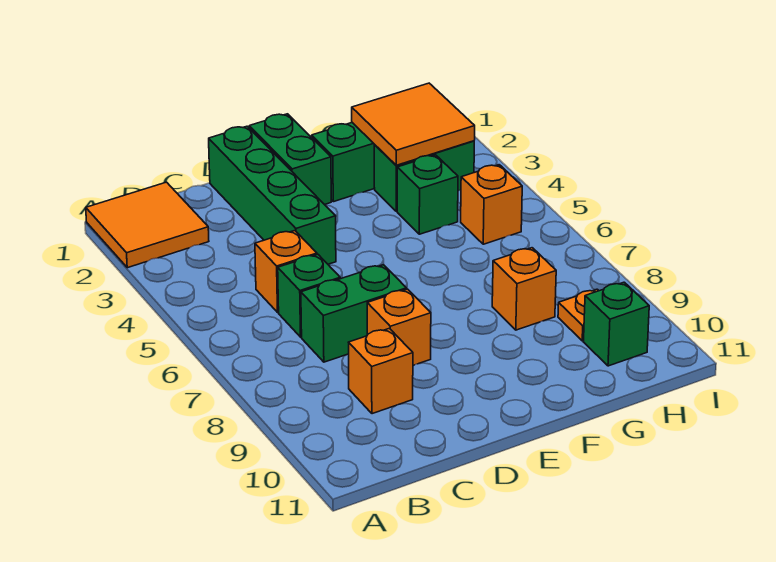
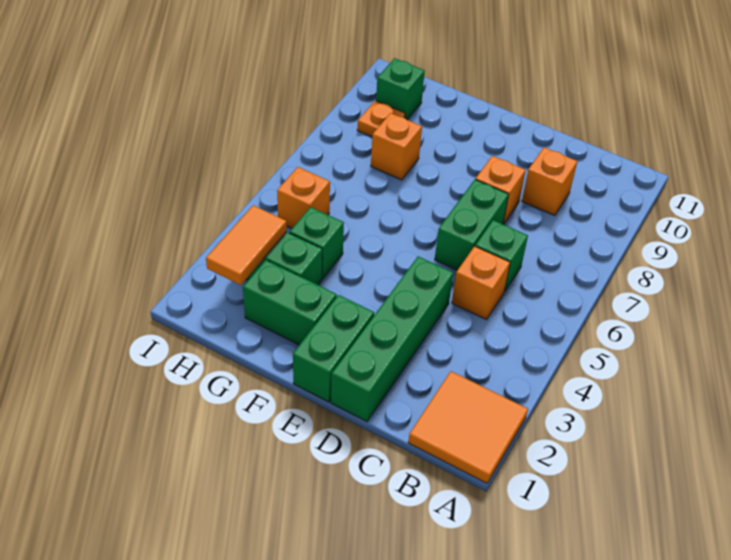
green brick C7:D7 level 1 -> green brick D6:D7 level 1
orange tile G2:H3 level 2 -> orange tile H2:H3 level 2

